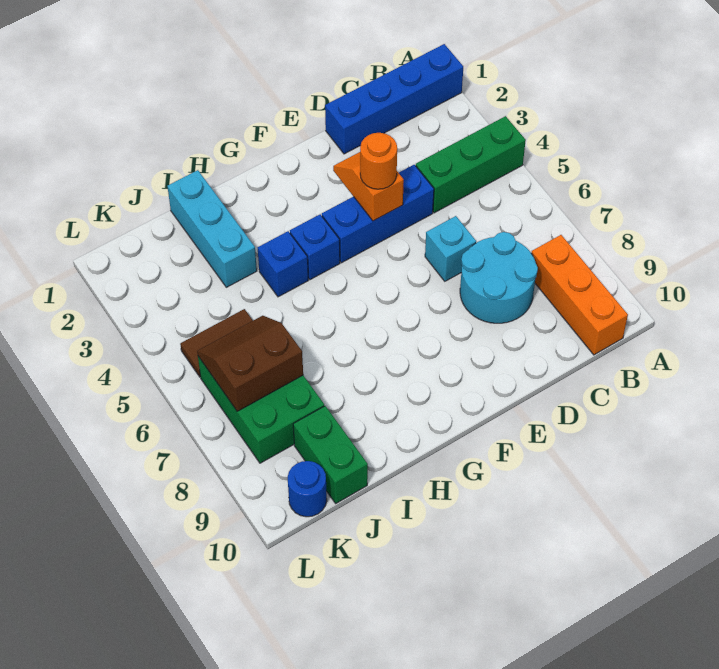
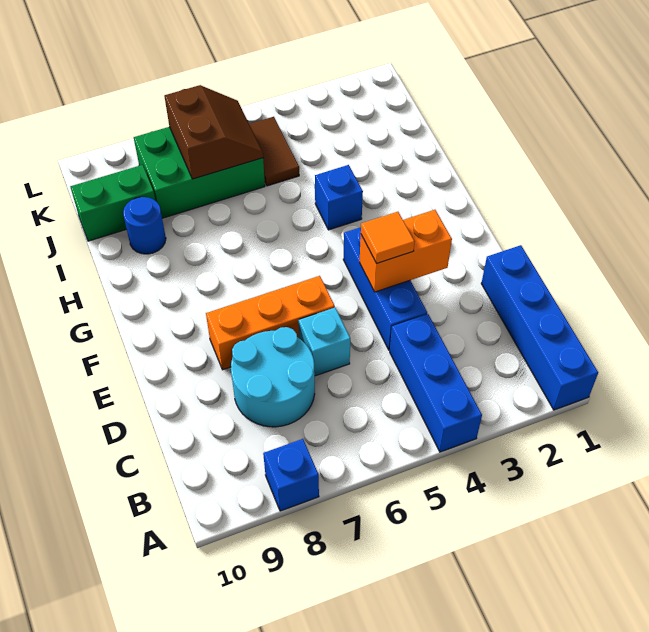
green brick A4:C4 level 1 -> blue brick A4:C4 level 1
orange brick B8:B10 level 1 -> orange brick E6:E8 level 1
orange slope E3:E4 level 2 top 4 -> orange brick E3:E4 level 2
orange round brick E4 level 3 -> orange tile E4 level 3
blue brick G4 level 1 -> blue brick A8 level 1
cyan brick I1:I3 level 1 -> none
blue round brick K10 level 1 -> blue round brick I9 level 1

